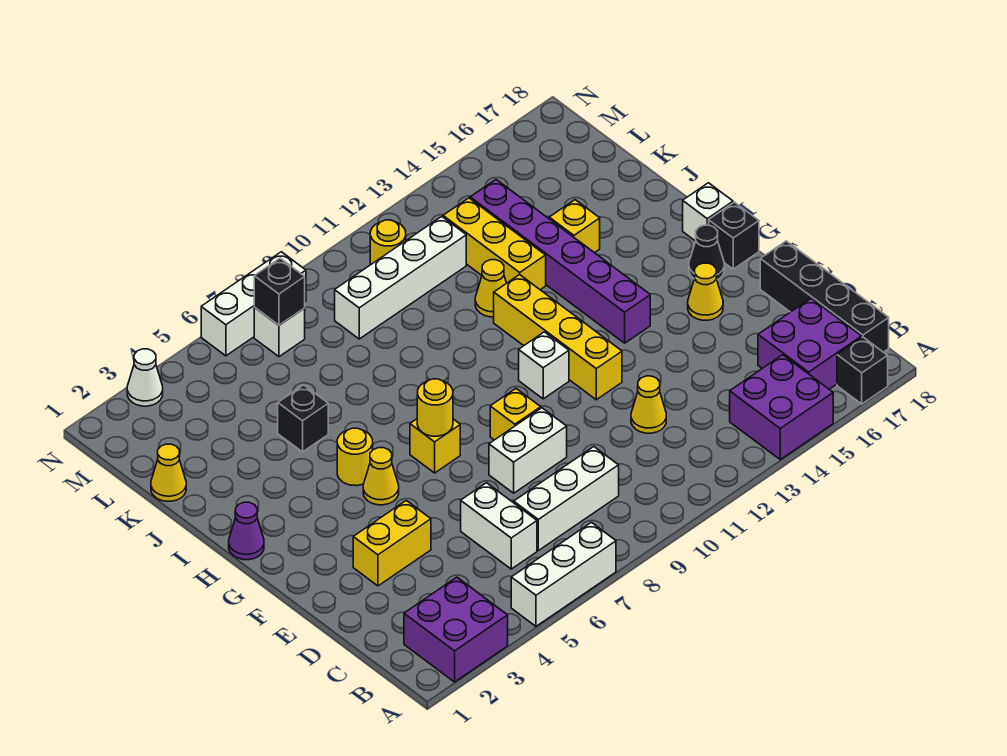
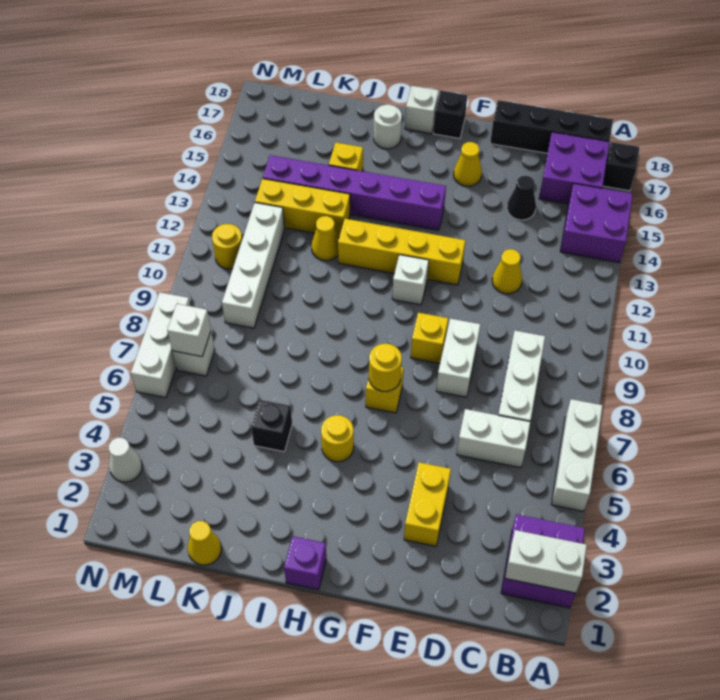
none -> white brick A2:B2 level 2
yellow cone G5 level 1 -> none
black cone G17 level 1 -> black cone D15 level 1
purple cone H1 level 1 -> purple brick H1 level 1
none -> white round brick I17 level 1
black brick M7 level 2 -> white brick M7 level 2

